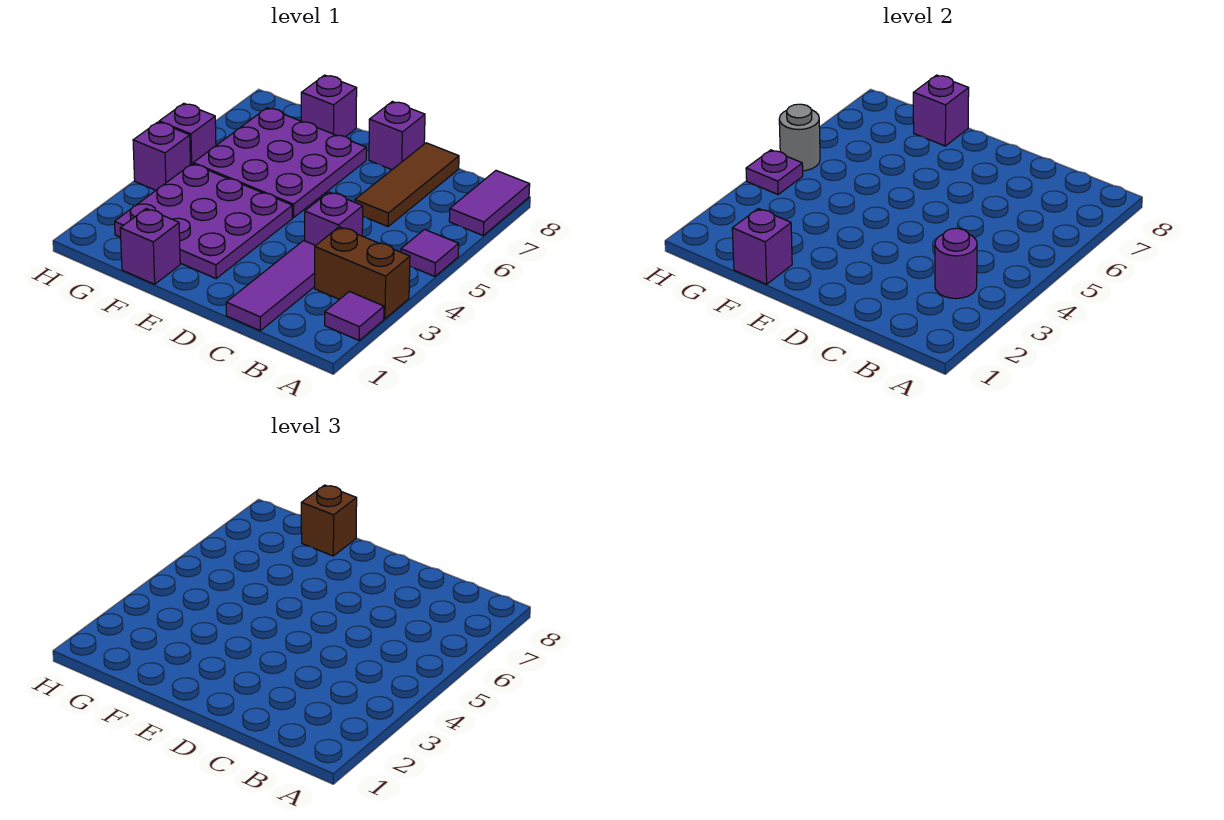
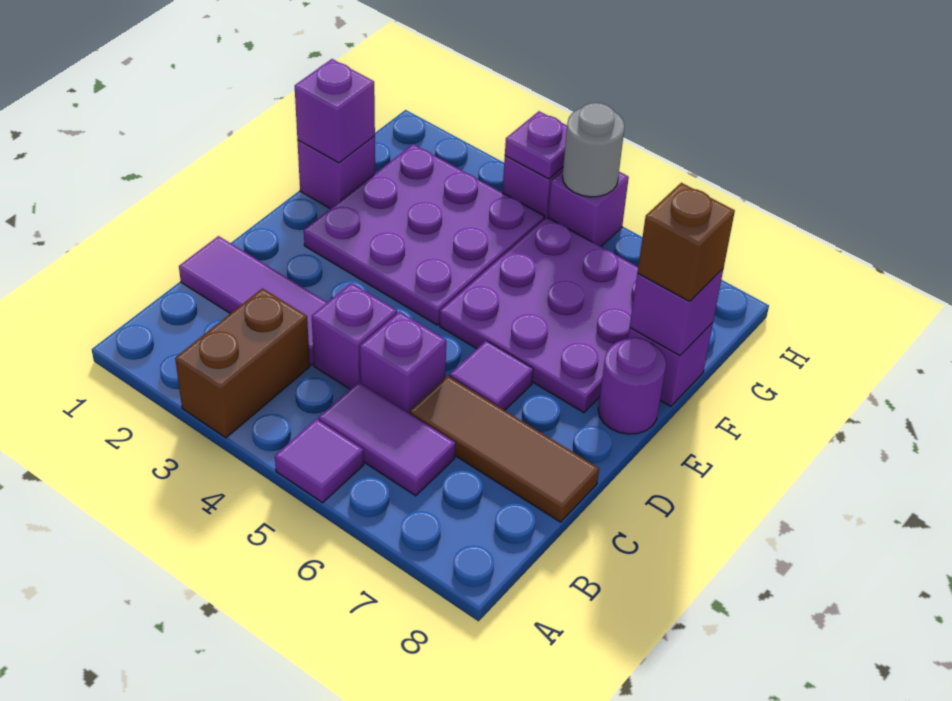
purple tile A2 level 1 -> purple tile D6 level 1
purple tile A7:A8 level 1 -> purple tile B5:B6 level 1
purple round brick B3 level 2 -> purple round brick E8 level 1
purple brick D8 level 1 -> purple brick C5 level 1

